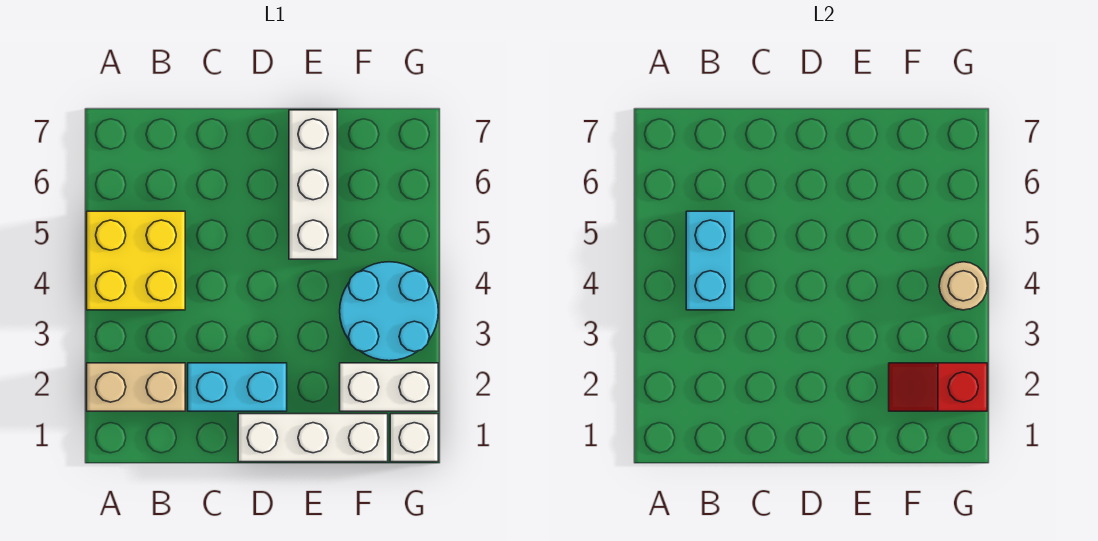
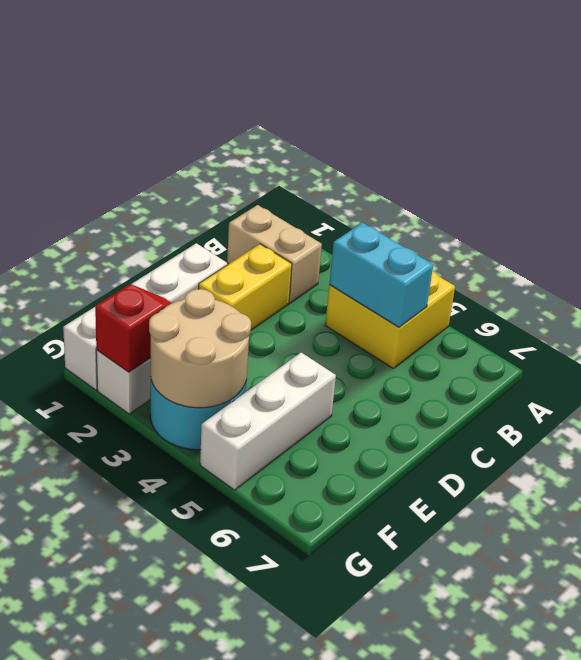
tan brick A2:B2 level 1 -> tan brick B1:B2 level 1
cyan brick C2:D2 level 1 -> yellow brick C2:D2 level 1
white brick E5:E7 level 1 -> white brick E5:G5 level 1
tan round brick G4 level 2 -> tan round brick F3:G4 level 2

